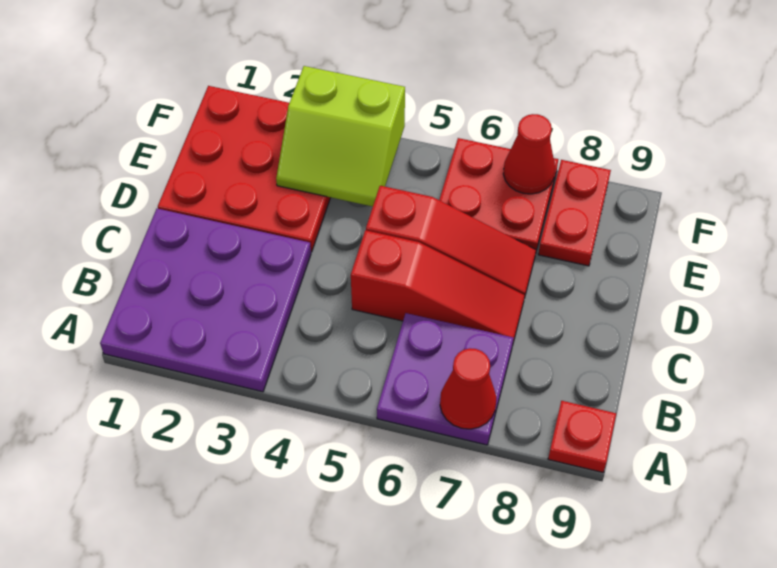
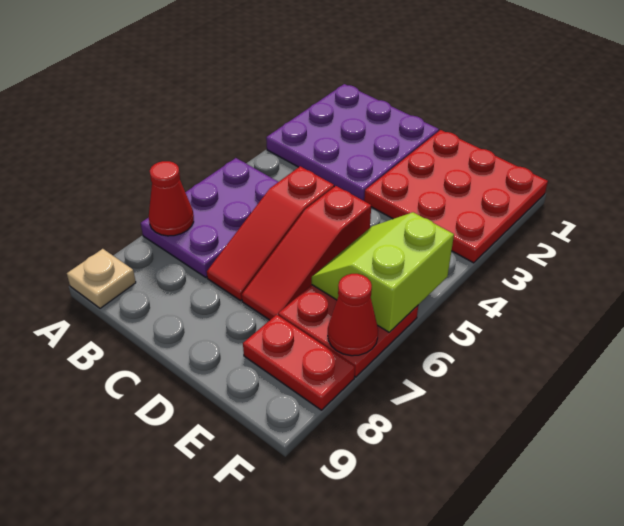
purple plate A6:B7 level 1 -> purple plate A5:B7 level 1
red plate A9 level 1 -> tan plate A9 level 1
lime slope E3:F4 level 2 top F -> lime slope E5:F6 level 2 top F

